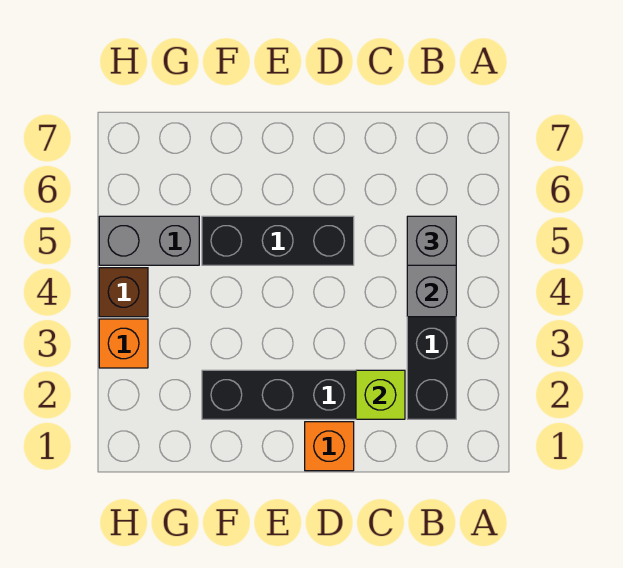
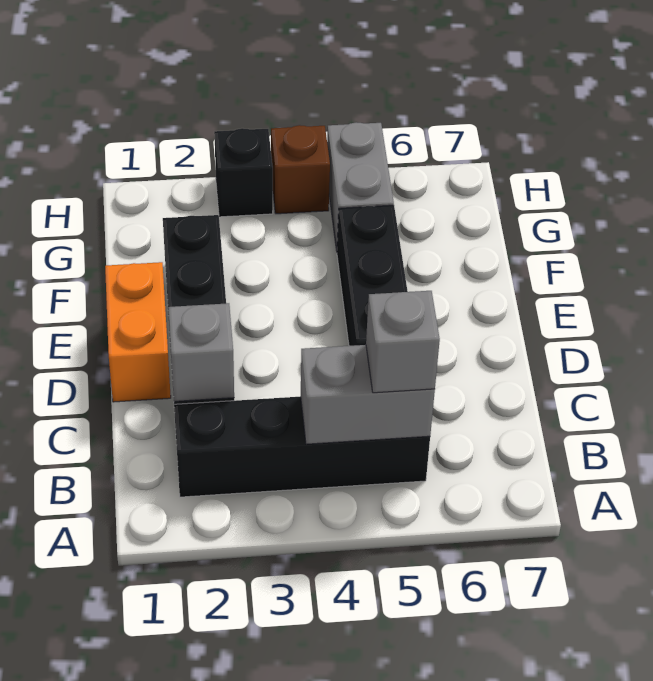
lime brick C2 level 2 -> grey brick C2 level 2
orange brick D1 level 1 -> orange brick D1:E1 level 1
orange brick H3 level 1 -> black brick H3 level 1

